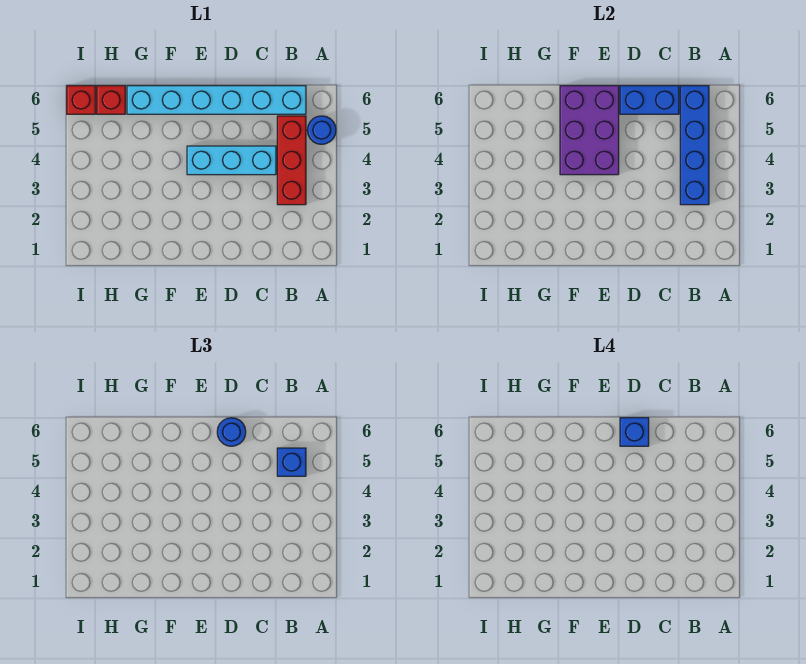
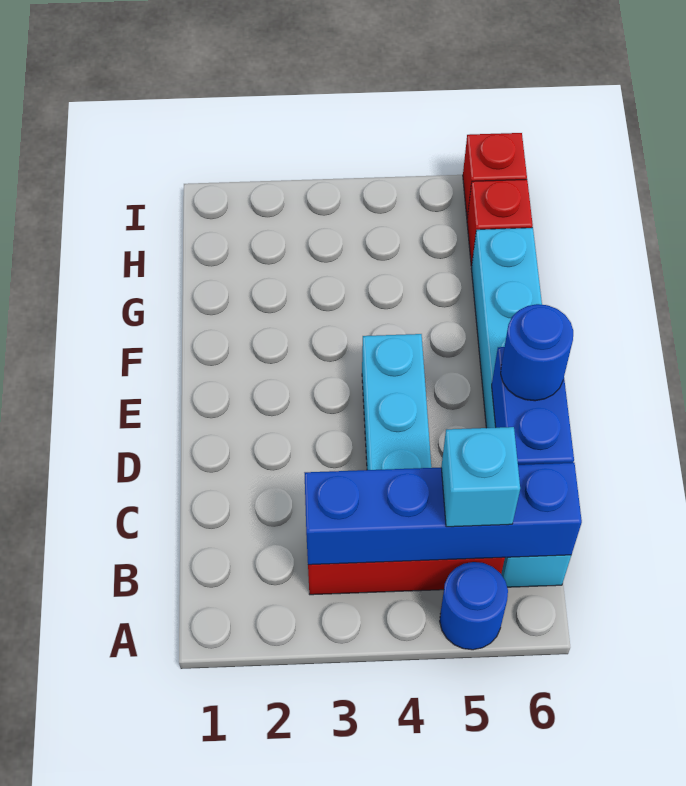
blue brick B5 level 3 -> cyan brick B5 level 3
blue brick D6 level 4 -> none
purple brick E4:F6 level 2 -> none

